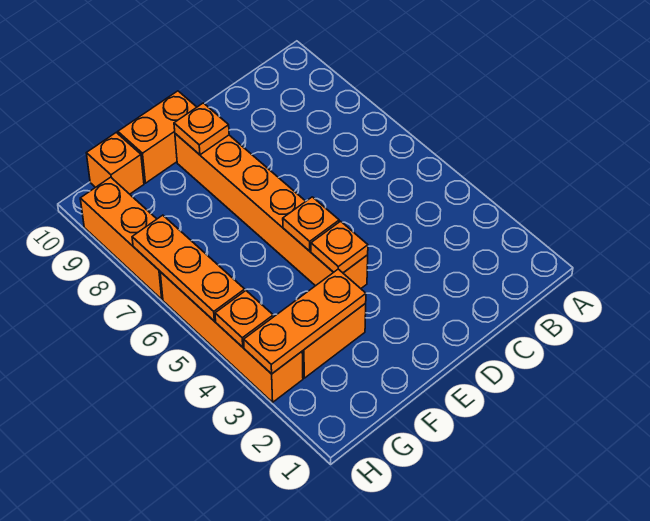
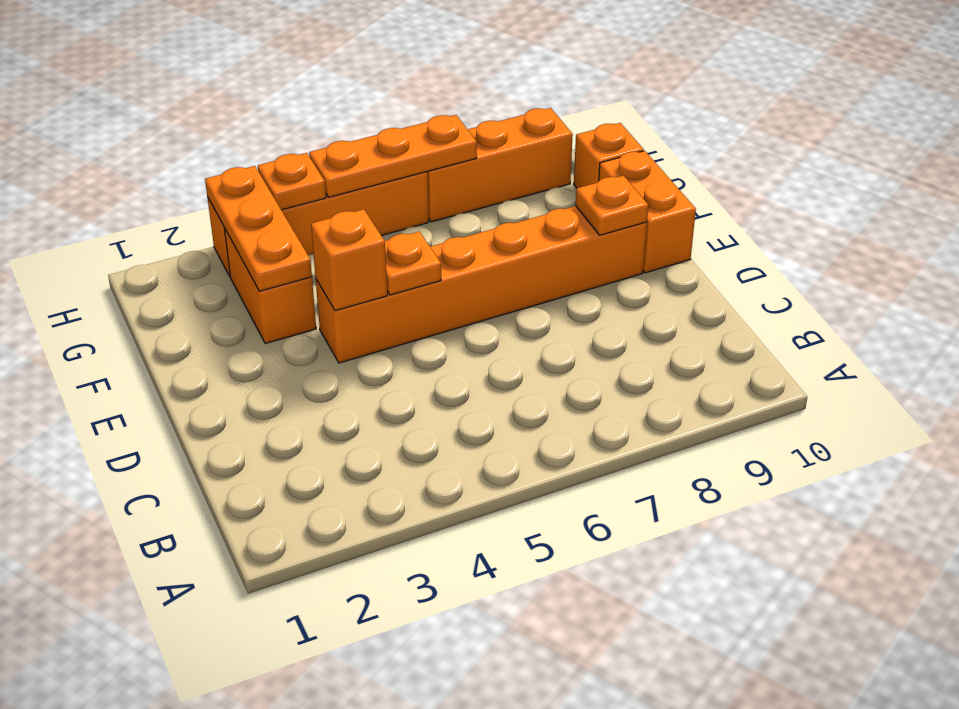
orange plate E4 level 2 -> orange brick E4 level 2

